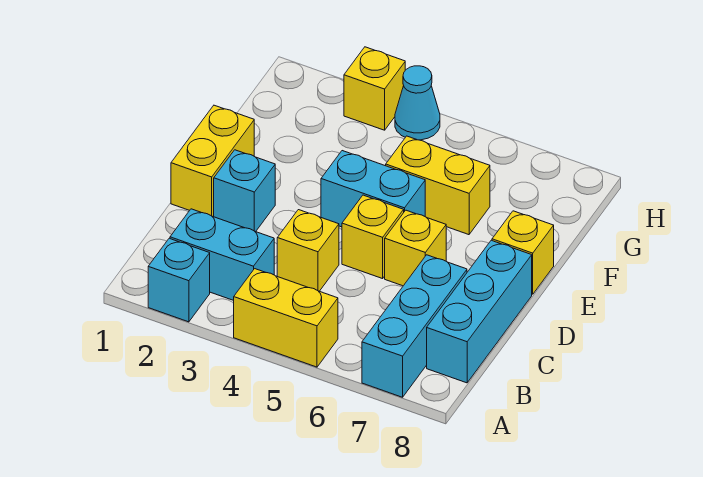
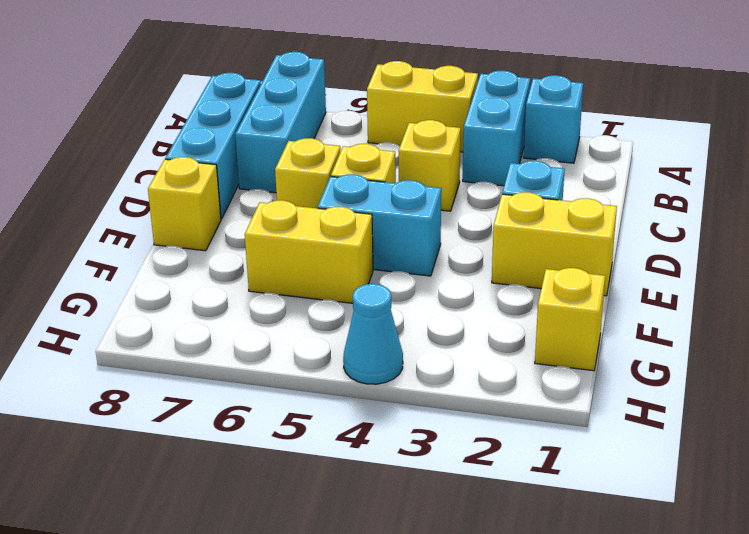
cyan brick B2:B3 level 1 -> cyan brick A3:B3 level 1
yellow brick D1:E1 level 1 -> yellow brick E1:E2 level 1
yellow brick H3 level 1 -> yellow brick G1 level 1

